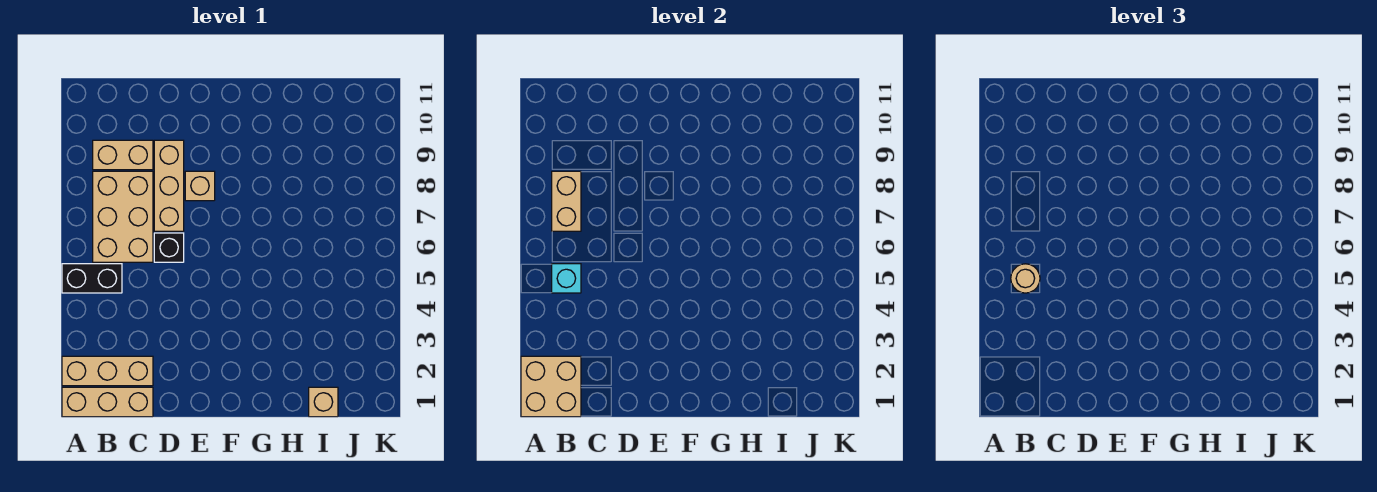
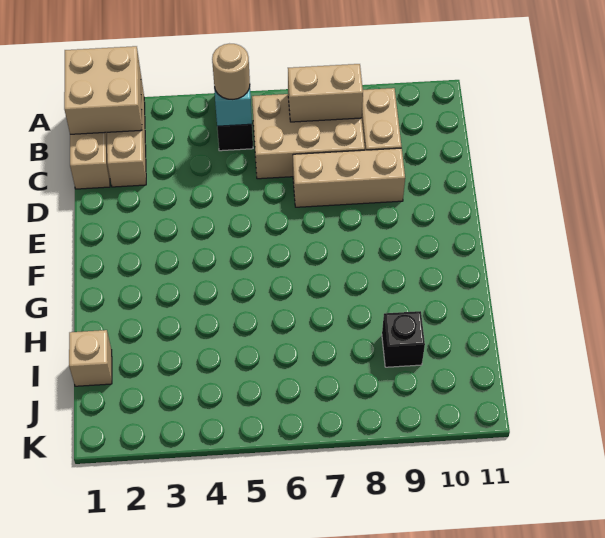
black brick D6 level 1 -> black brick I9 level 1
tan brick E8 level 1 -> none

